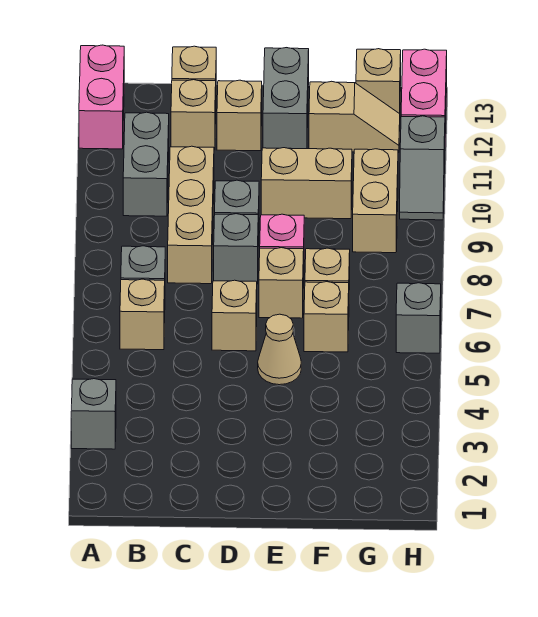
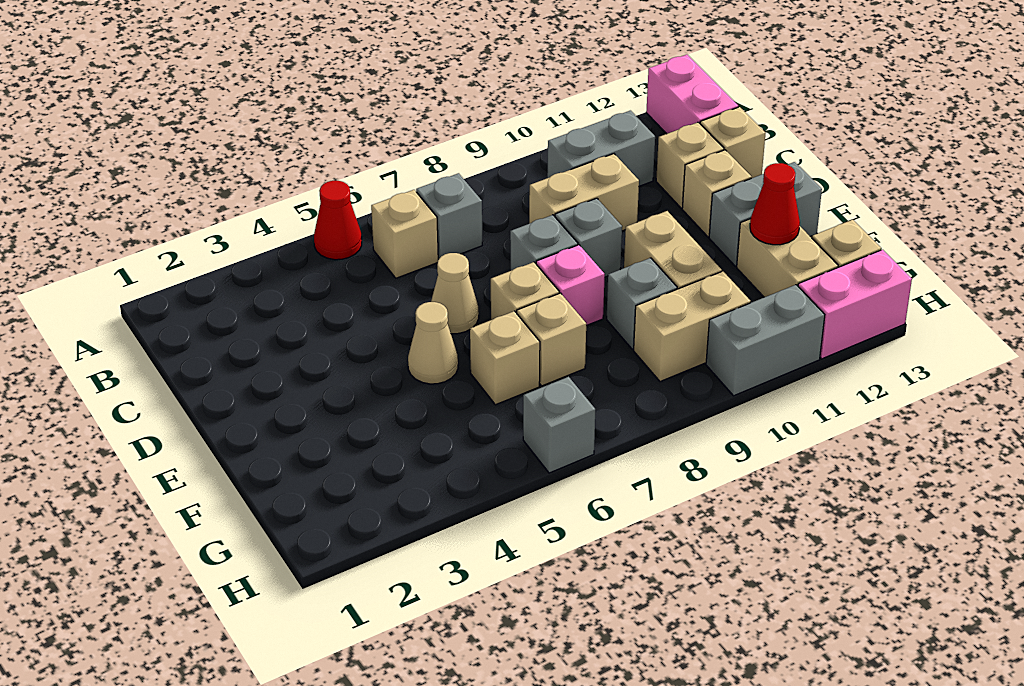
grey brick A3 level 1 -> grey brick F9 level 1
none -> red cone A5 level 1
pink brick A12:A13 level 1 -> pink brick A13:B13 level 1
tan brick C8:C10 level 1 -> tan brick C9:C10 level 1
tan brick D6 level 1 -> tan cone D6 level 1
tan slope F12:G12 level 1 top F -> tan brick F12:G12 level 1
none -> red cone F12 level 2
grey slope H10:H11 level 1 top 11 -> grey brick H10:H11 level 1

